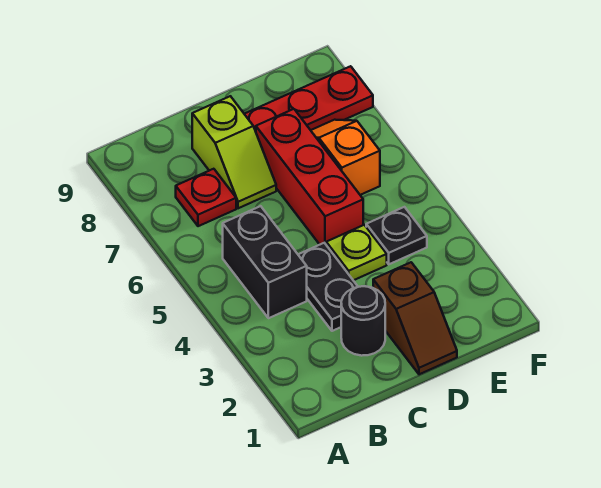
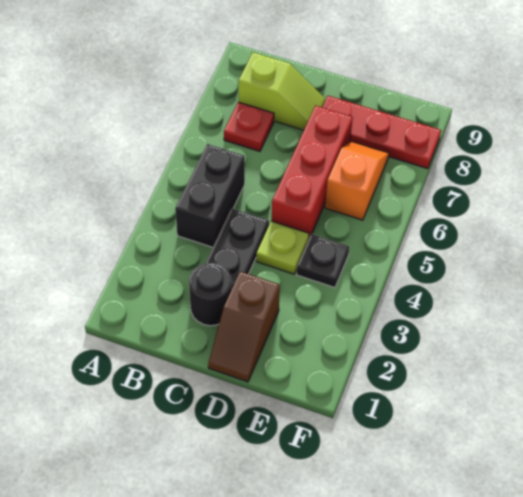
lime slope C7:C8 level 1 top 8 -> lime slope B8:C8 level 1 top B

